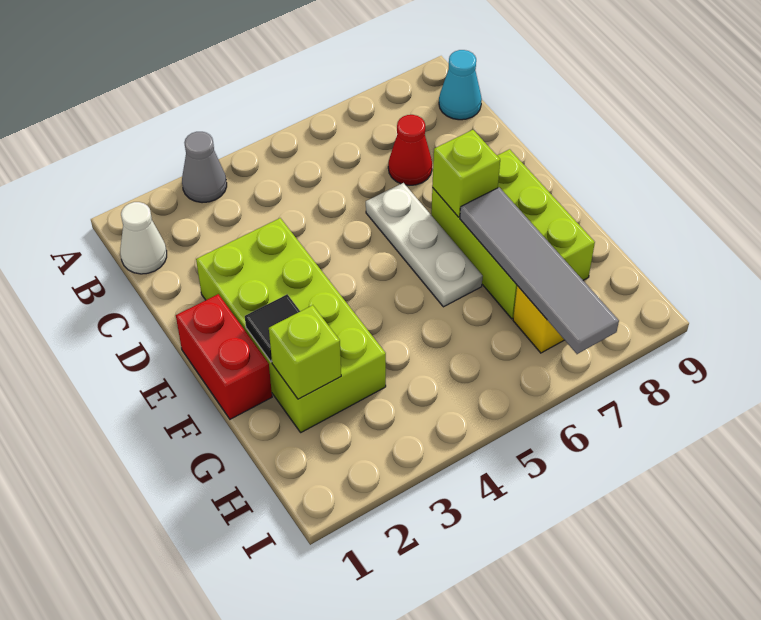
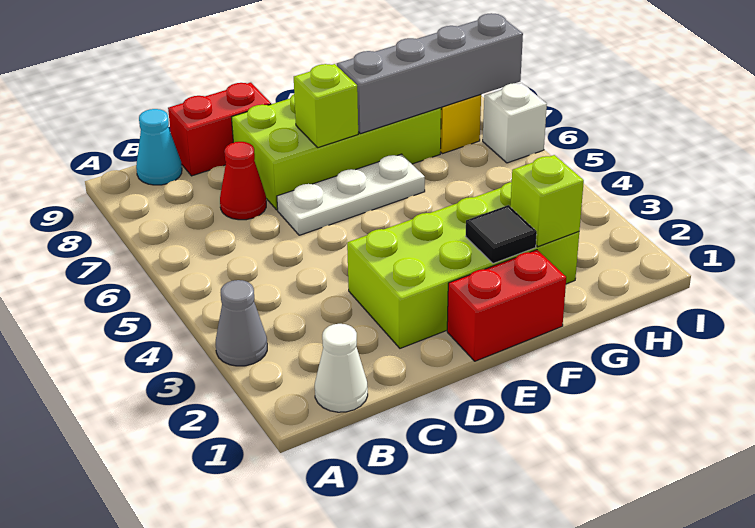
none -> red brick C9:D9 level 1
lime brick E7:G8 level 1 -> lime brick D7:G8 level 1
grey tile F7:I7 level 2 -> grey brick F7:I7 level 2
none -> white brick I6 level 1

